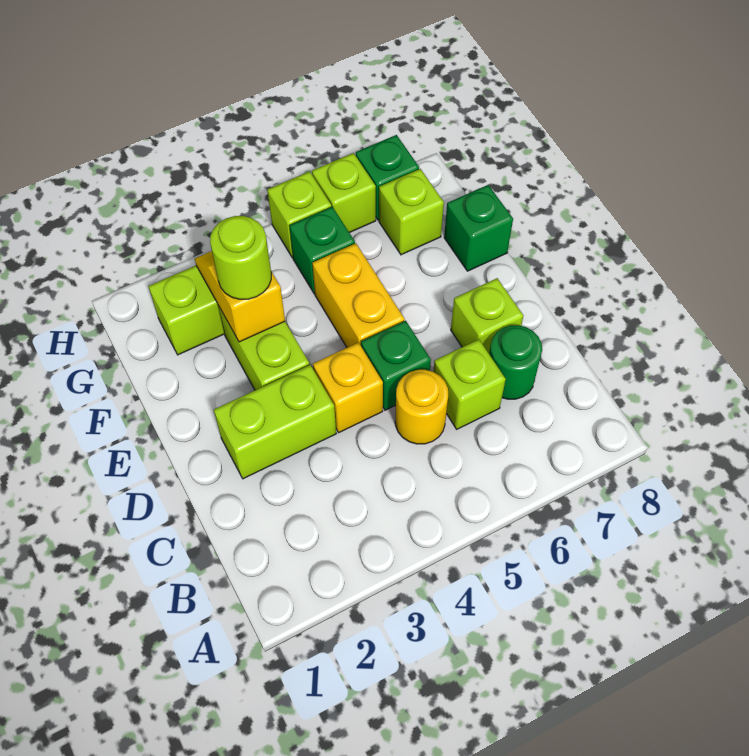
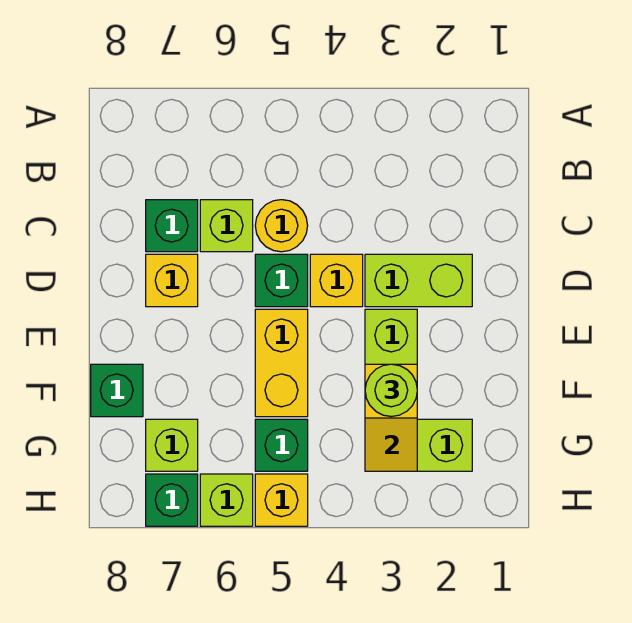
green round brick C7 level 1 -> green brick C7 level 1
lime brick D7 level 1 -> yellow brick D7 level 1
lime brick H5 level 1 -> yellow brick H5 level 1

